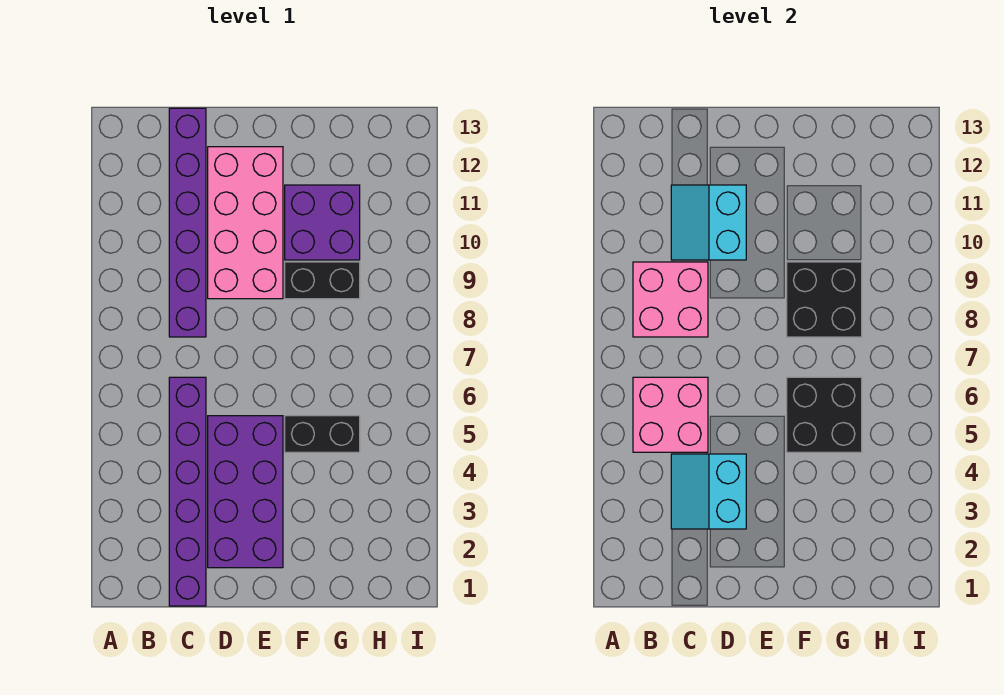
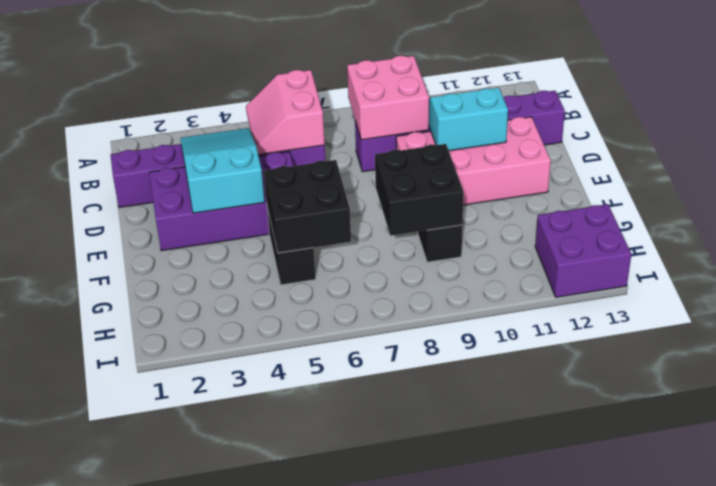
pink brick B5:C6 level 2 -> pink slope B5:C6 level 2 top 6
cyan slope C3:D4 level 2 top D -> cyan slope C3:E4 level 2 top E
purple brick F10:G11 level 1 -> purple brick H12:I13 level 1

